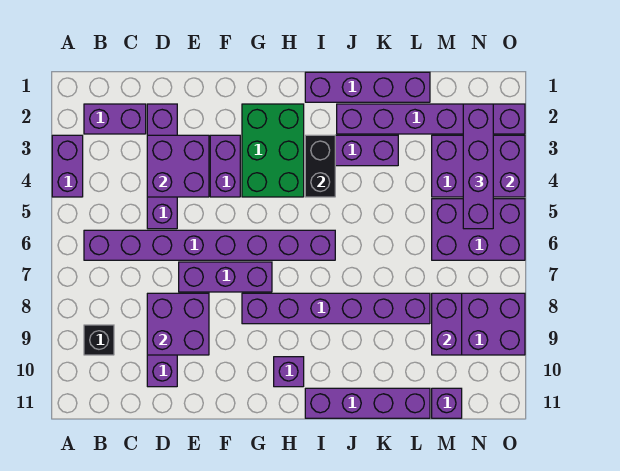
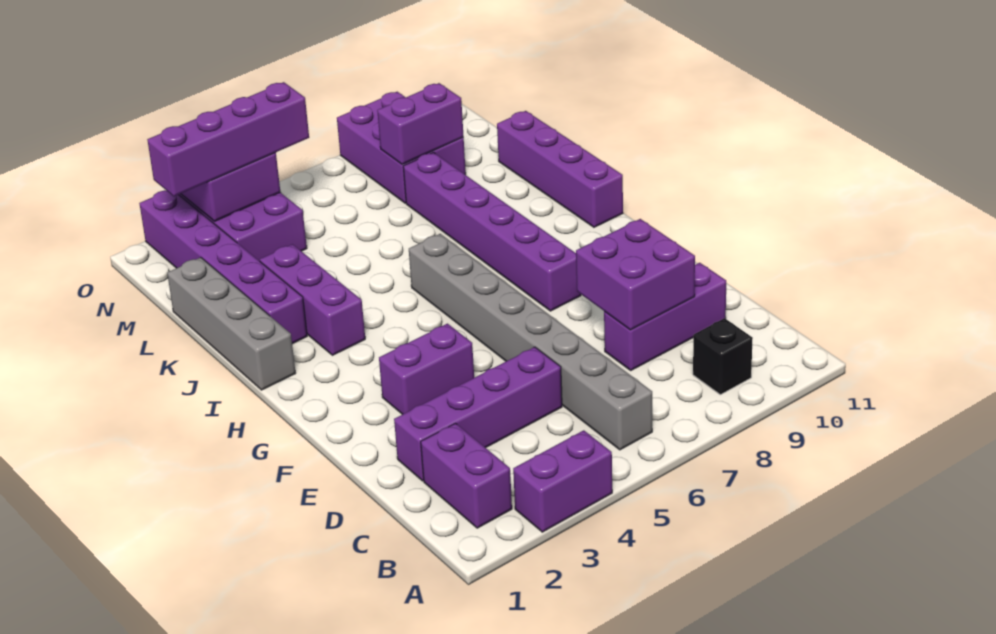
purple brick B6:I6 level 1 -> grey brick B6:I6 level 1
purple brick D3:E4 level 2 -> none
purple brick E7:G7 level 1 -> none
green brick G2:H4 level 1 -> none
purple brick H10 level 1 -> none
purple brick I1:L1 level 1 -> grey brick I1:L1 level 1
black brick I3:I4 level 2 -> none
purple brick M5:O6 level 1 -> none
purple brick M11 level 1 -> none

